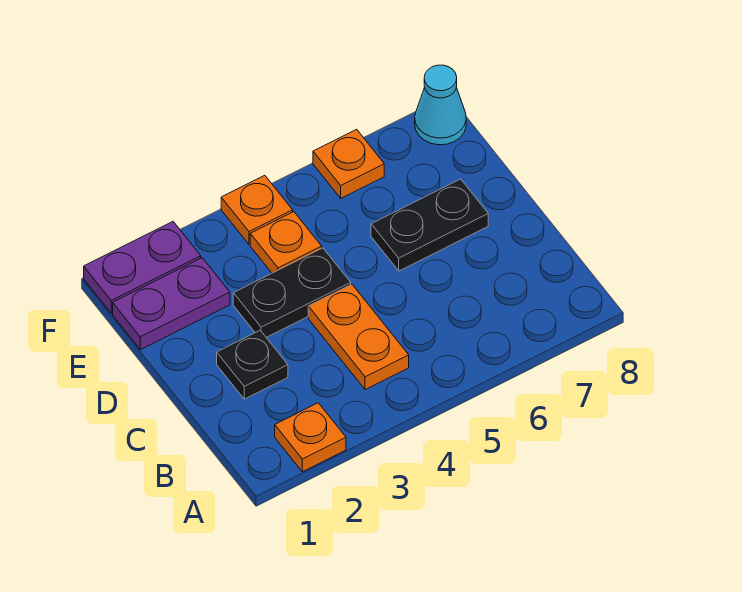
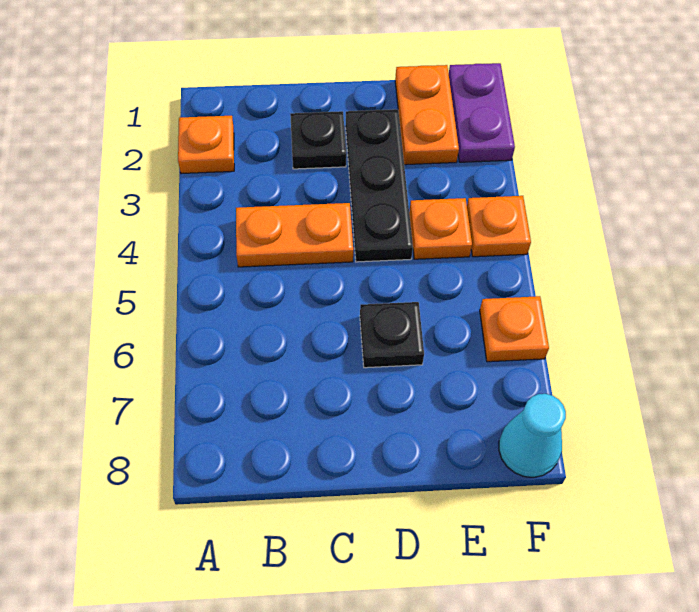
black plate D3:D4 level 1 -> black plate D2:D4 level 1
black plate D6:D7 level 1 -> black plate D6 level 1
purple plate E1:E2 level 1 -> orange plate E1:E2 level 1

